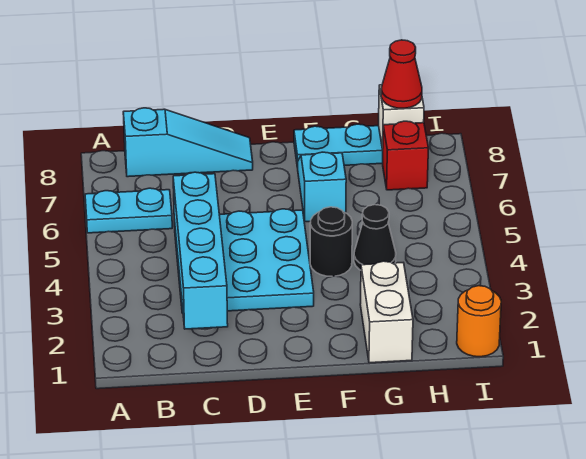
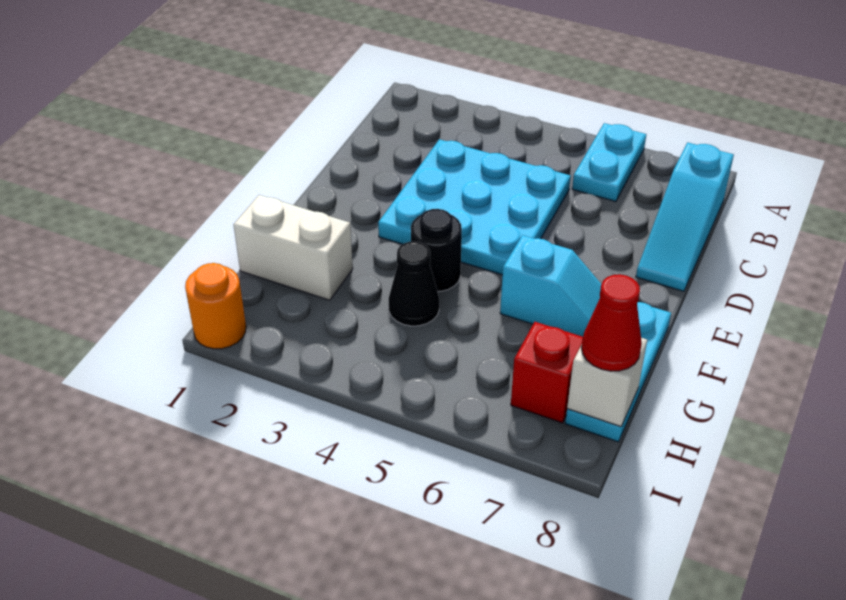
cyan brick C2:C5 level 2 -> none

